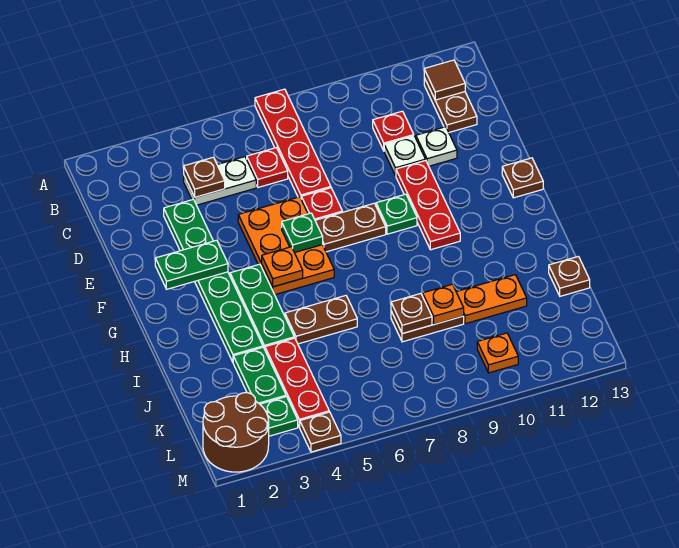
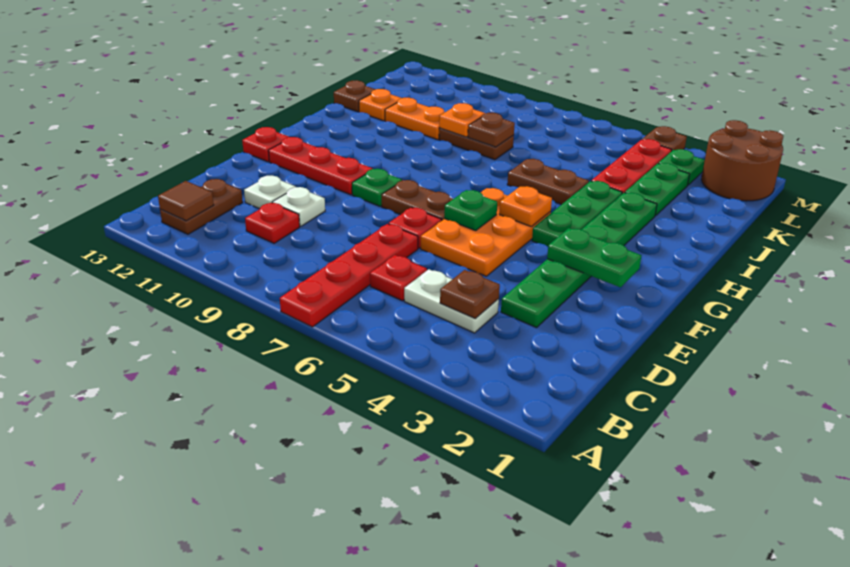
red plate E10:G10 level 1 -> red plate F10:F12 level 1
brown plate F13 level 1 -> red plate F13 level 1
orange plate L10 level 1 -> orange plate J12 level 1

